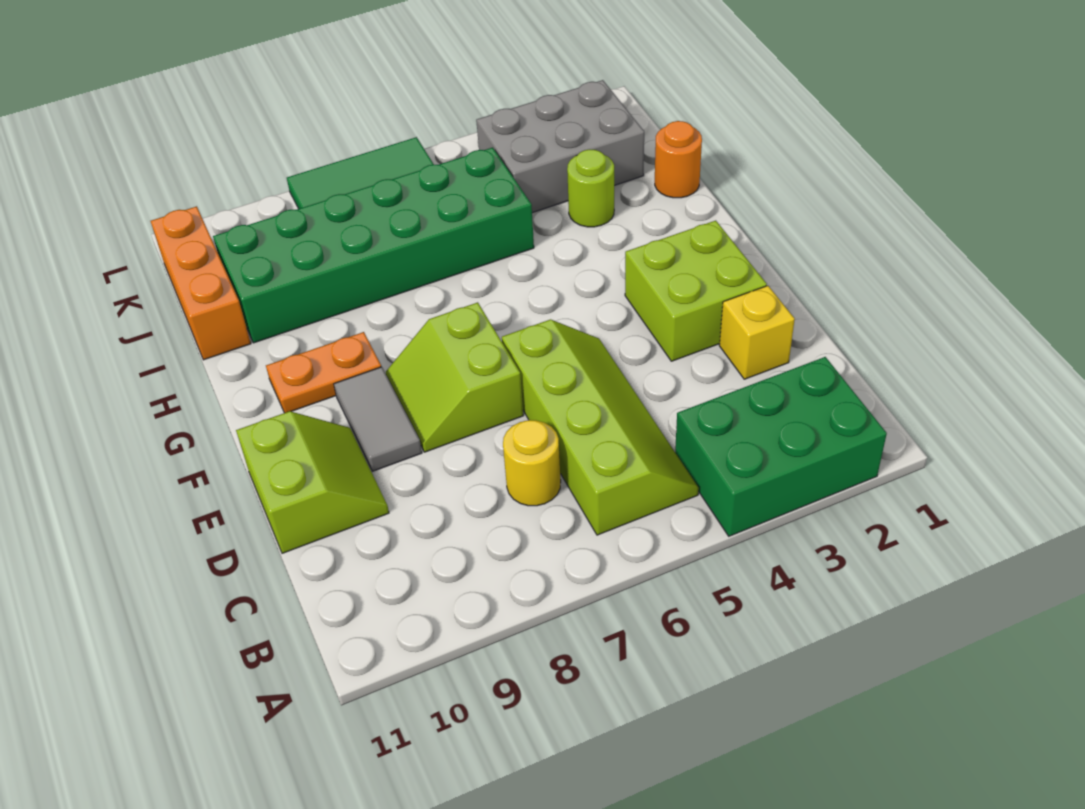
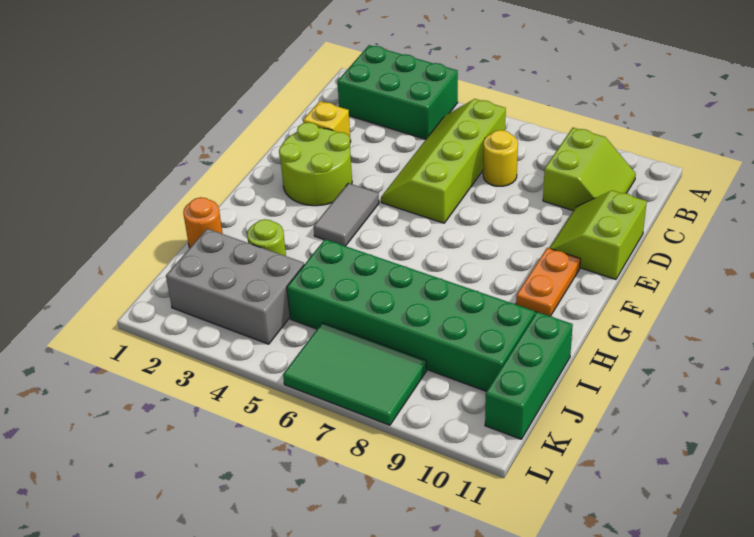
lime brick E2:F3 level 1 -> lime round brick E2:F3 level 1
lime slope E7:F8 level 1 top 7 -> lime slope B9:C10 level 1 top 9
grey tile E9:F9 level 1 -> grey tile F4:G4 level 1
orange plate G9:G10 level 1 -> orange plate F10:G10 level 1
orange brick I11:K11 level 1 -> green brick I11:K11 level 1

